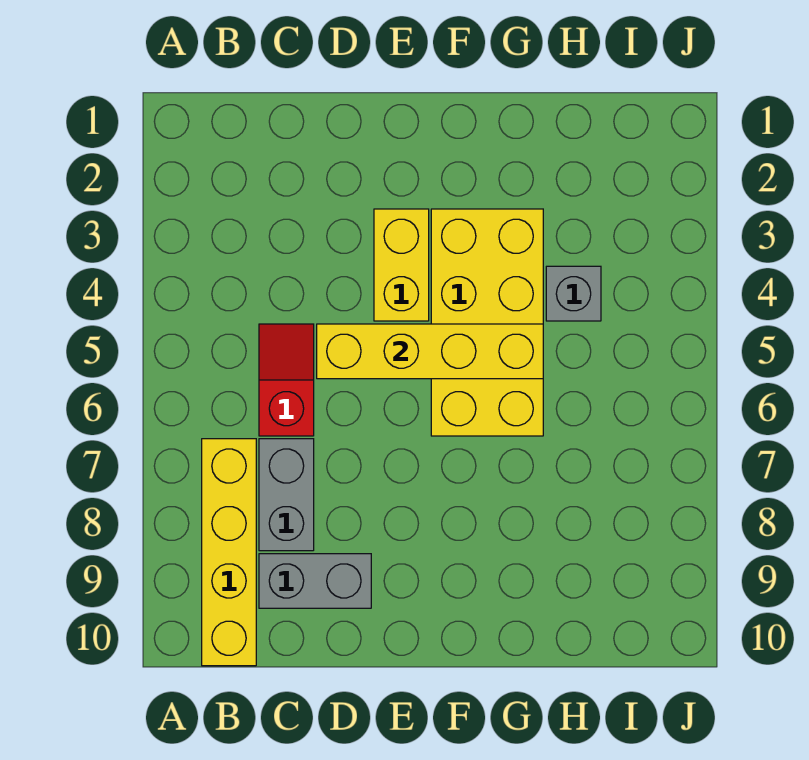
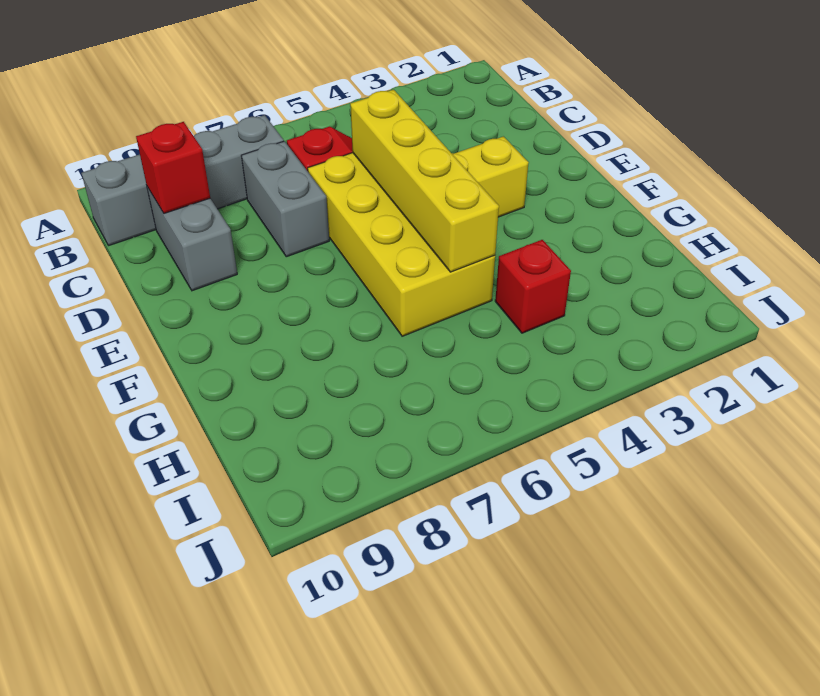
yellow brick B7:B10 level 1 -> grey brick B7:B10 level 1
grey brick C7:C8 level 1 -> grey brick C7:D7 level 1
none -> red brick C9 level 2
yellow brick F3:G6 level 1 -> yellow brick D5:G6 level 1
grey brick H4 level 1 -> red brick H4 level 1

